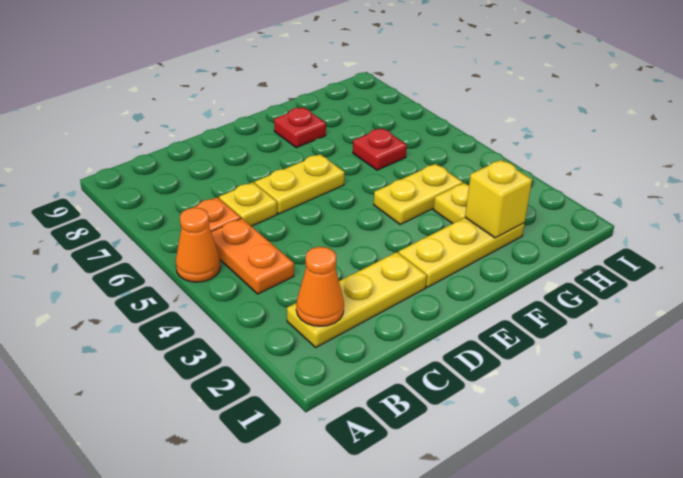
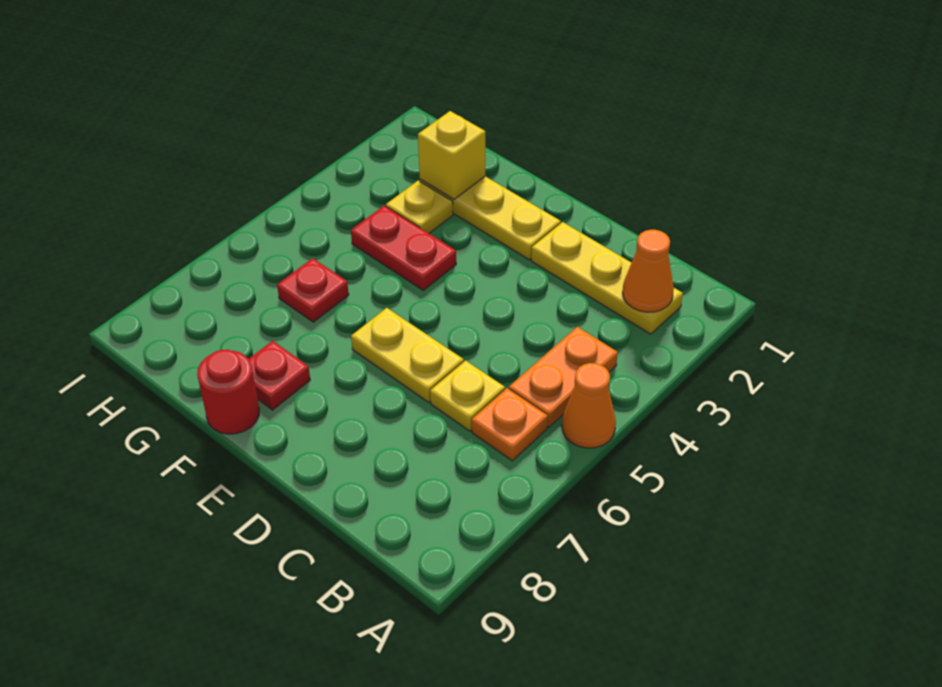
yellow plate F4:G4 level 1 -> red plate F4:G4 level 1
none -> red round brick F9 level 1

